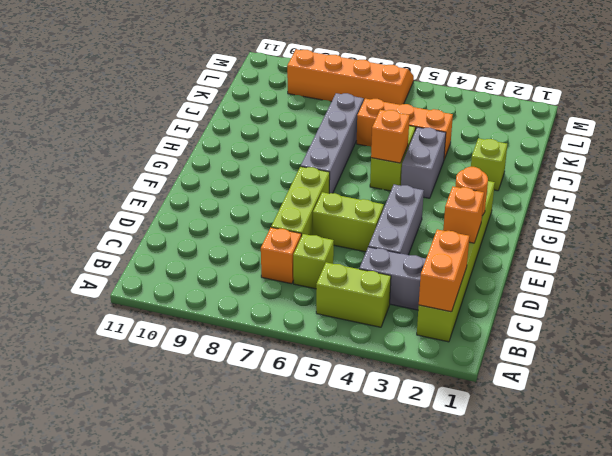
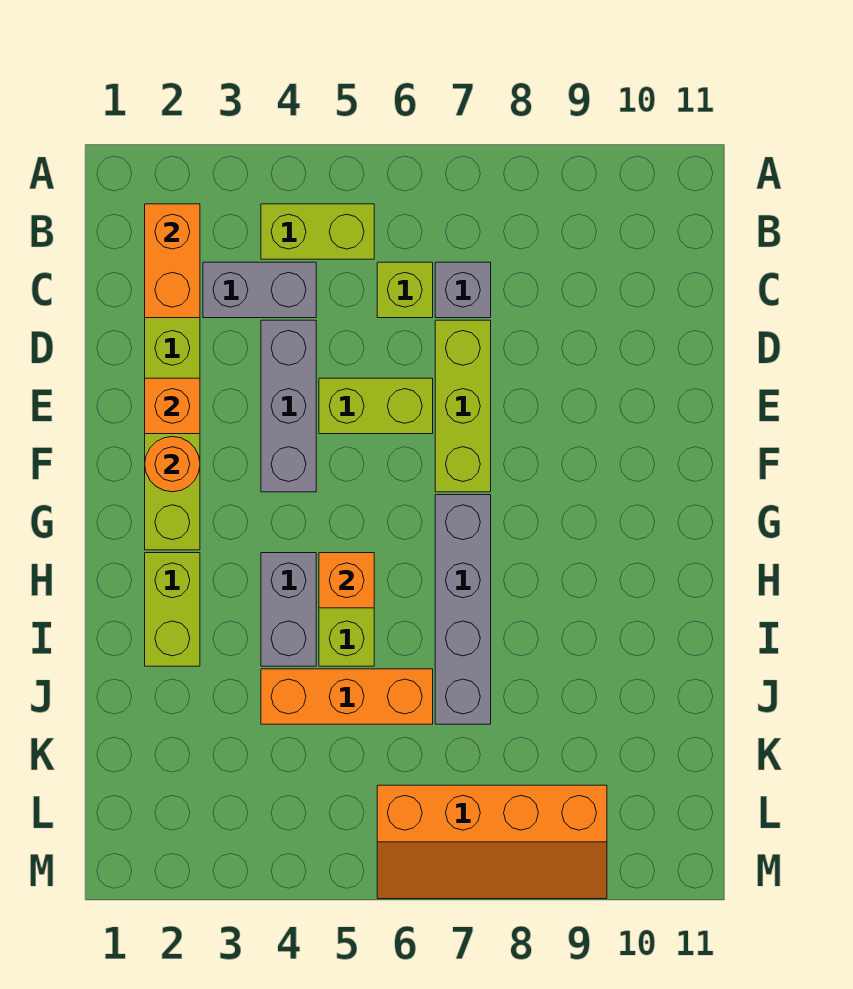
orange brick C7 level 1 -> grey brick C7 level 1
lime brick I2 level 1 -> lime brick H2:I2 level 1

